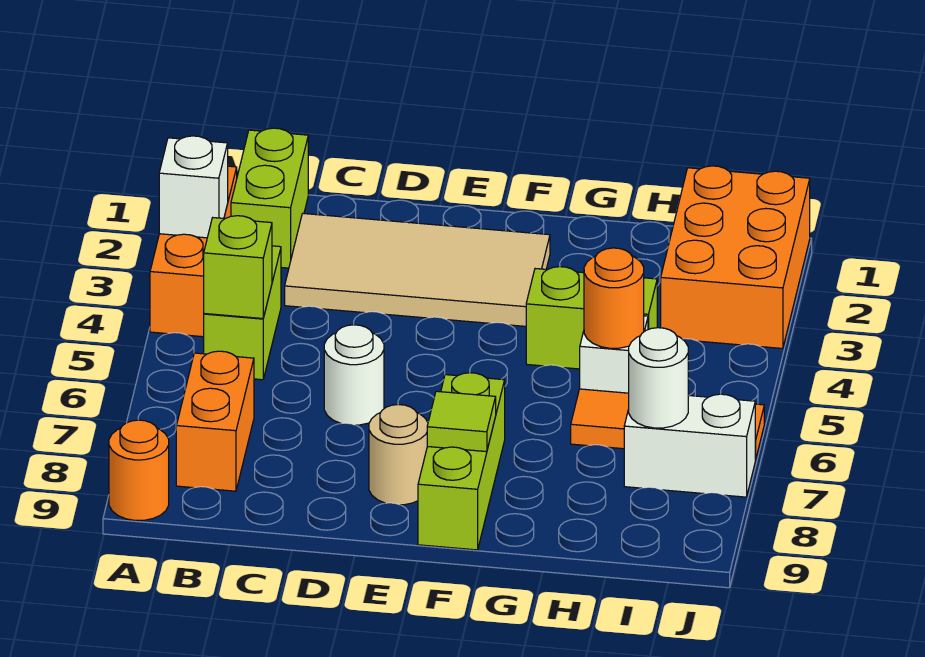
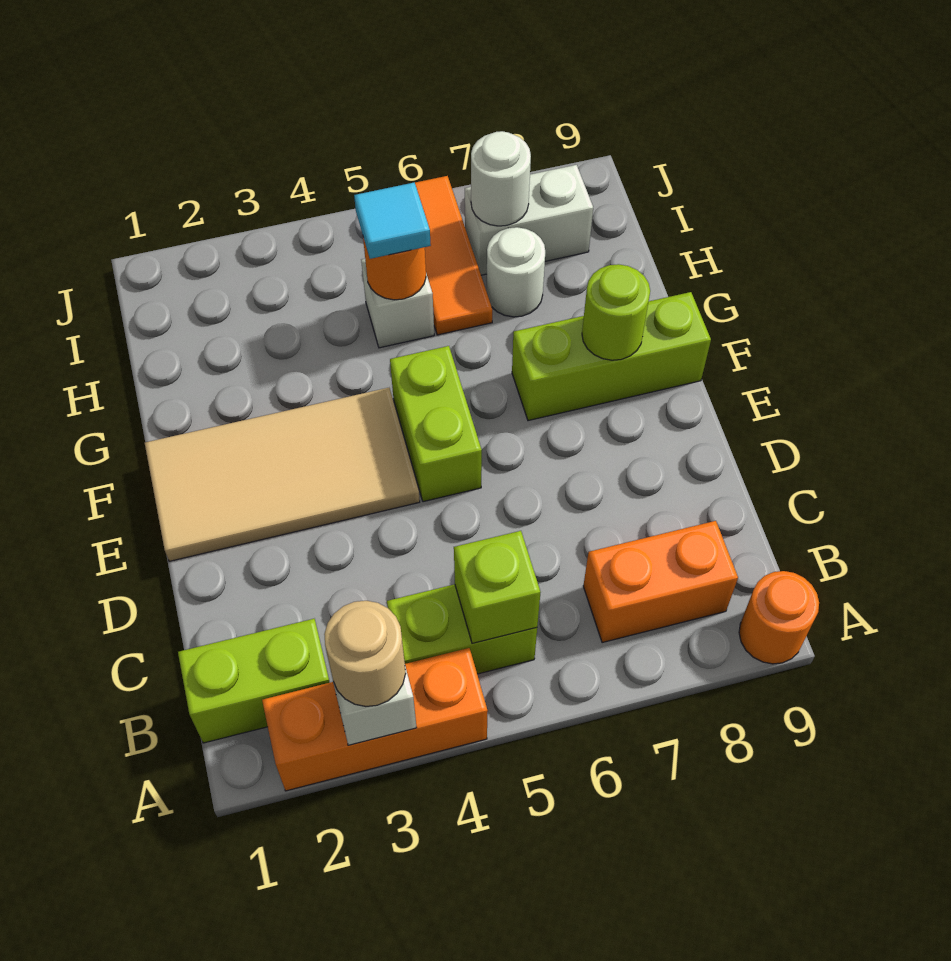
tan tile C2:F3 level 1 -> tan tile E1:F4 level 1
white round brick D6 level 1 -> white round brick H7 level 1
tan round brick E8 level 1 -> tan round brick A3 level 3
lime tile F8 level 2 -> lime round brick F8 level 2
lime brick G4:H4 level 1 -> lime brick E5:F5 level 1
none -> cyan tile H5 level 3
orange brick I1:J3 level 1 -> none
white brick I7:J7 level 1 -> white brick I7:I8 level 1

